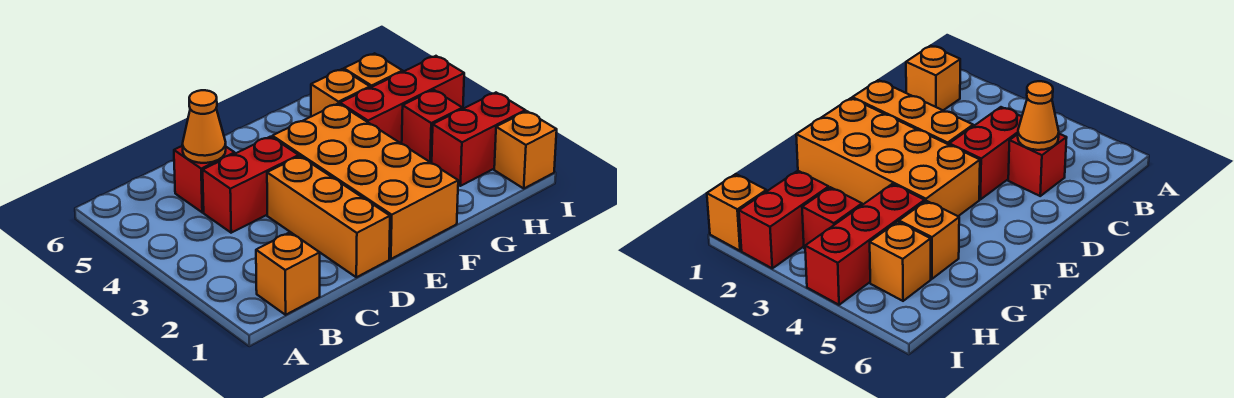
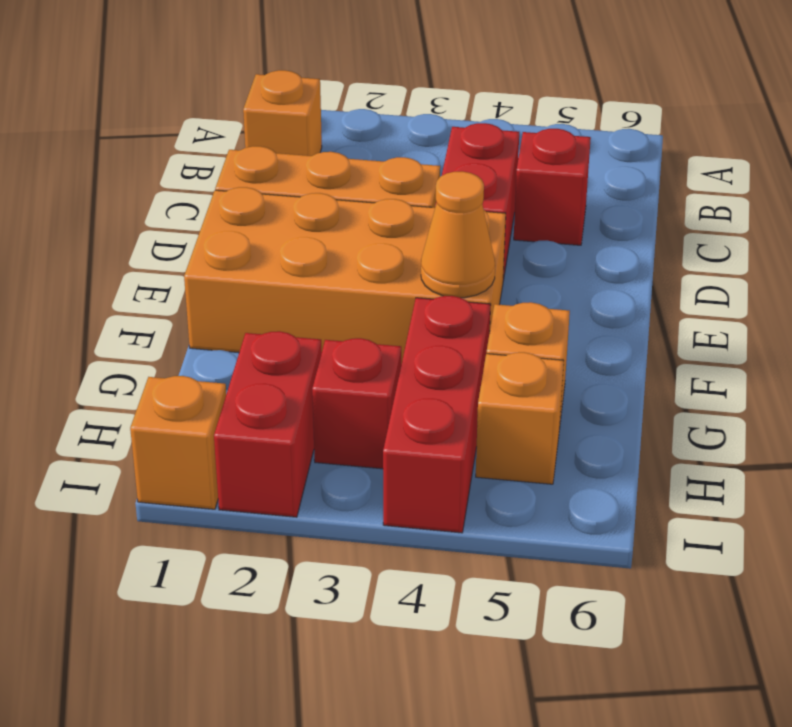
orange cone C5 level 2 -> orange cone F4 level 2

